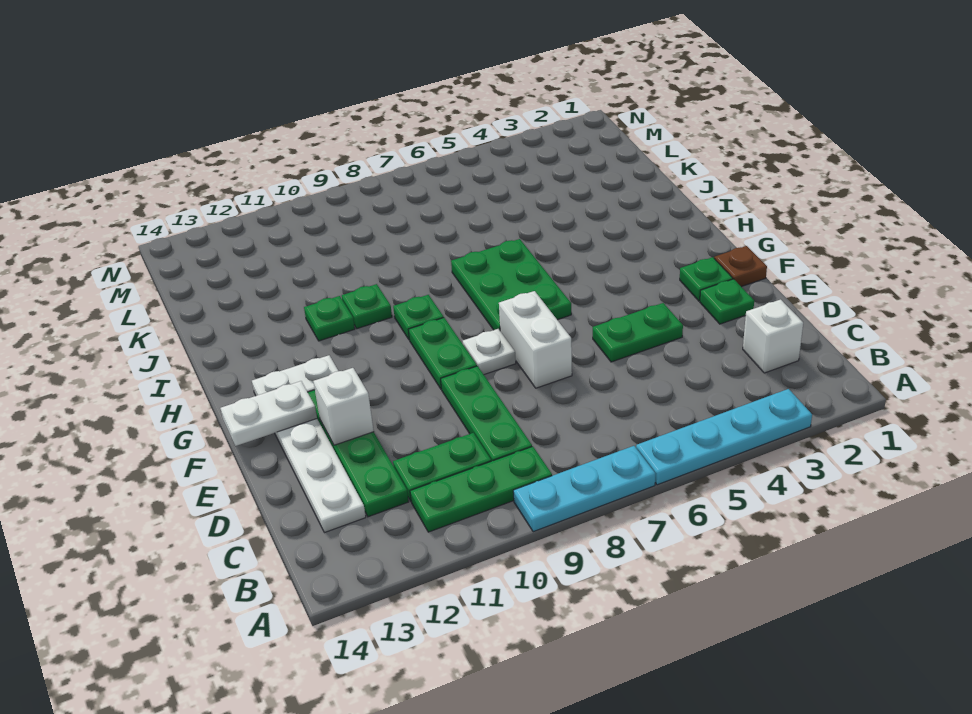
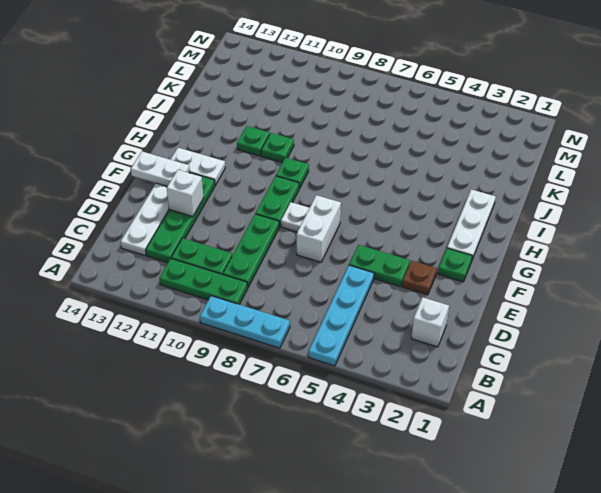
cyan plate A3:A6 level 1 -> cyan plate A5:D5 level 1
green plate E2 level 1 -> none
brown plate F1 level 1 -> brown plate E3 level 1
none -> white plate G2:I2 level 1
green plate G6:I7 level 1 -> none

